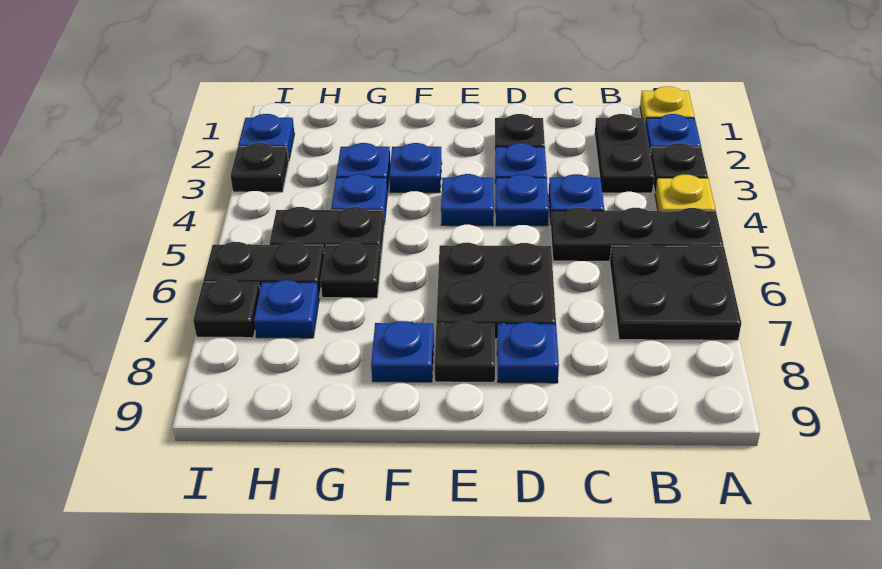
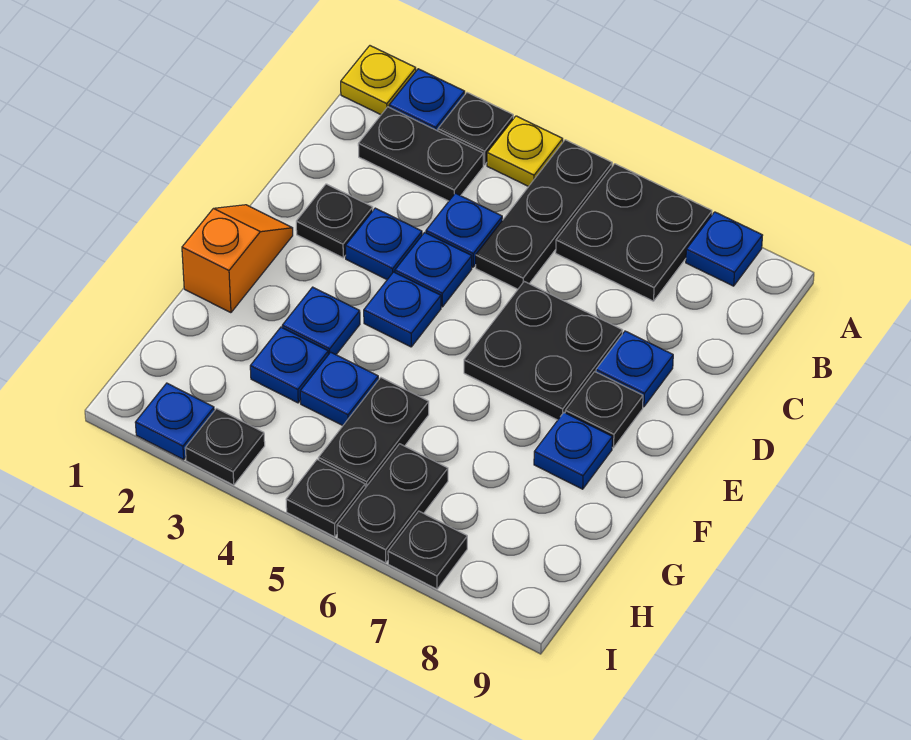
none -> orange slope E1:F1 level 1 top F
black plate G6 level 1 -> black plate I5 level 1
blue plate H7 level 1 -> blue plate A8 level 1

